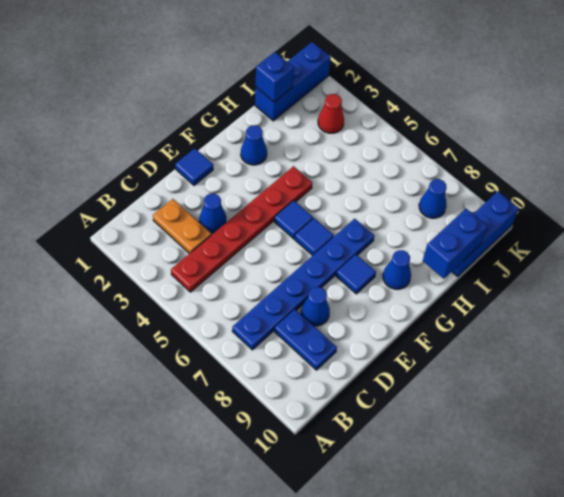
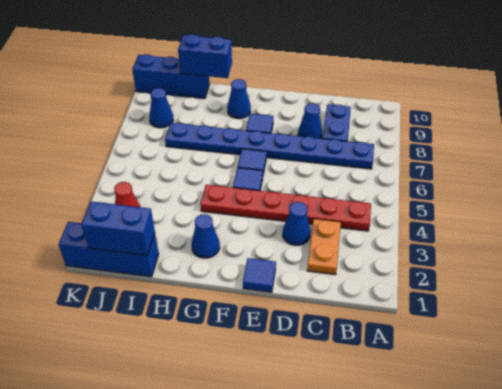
blue plate B7:G7 level 1 -> blue plate B7:I7 level 1
blue brick I1 level 2 -> blue brick I1:J1 level 2

